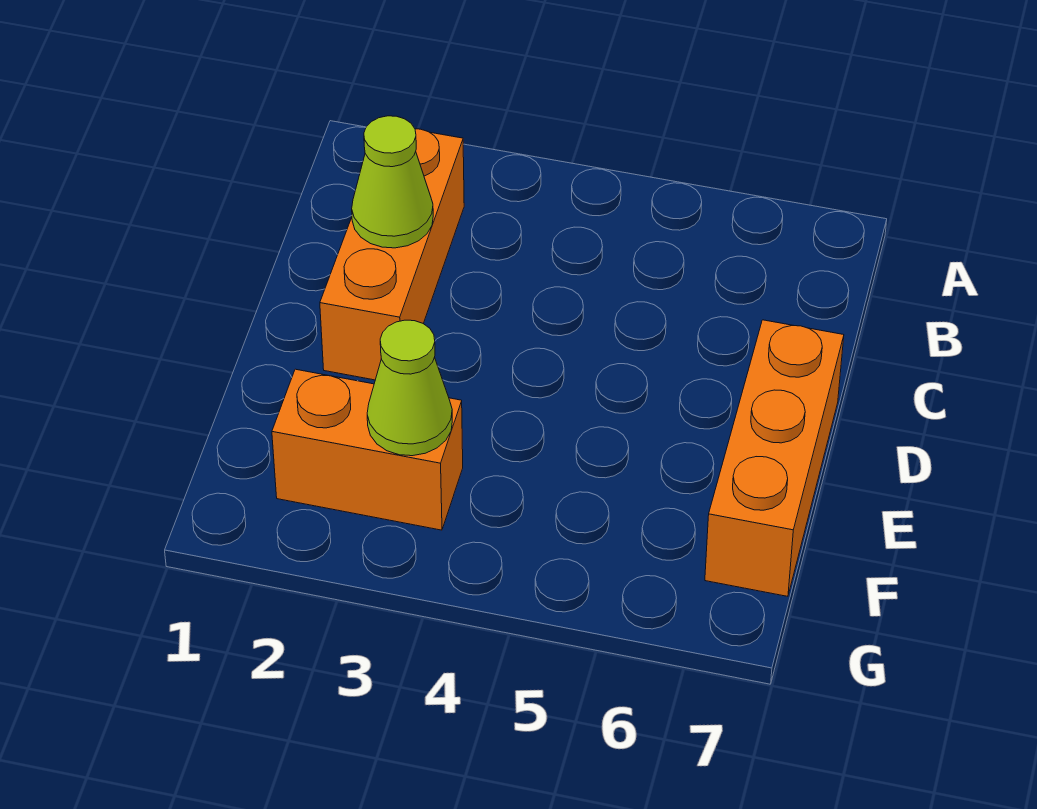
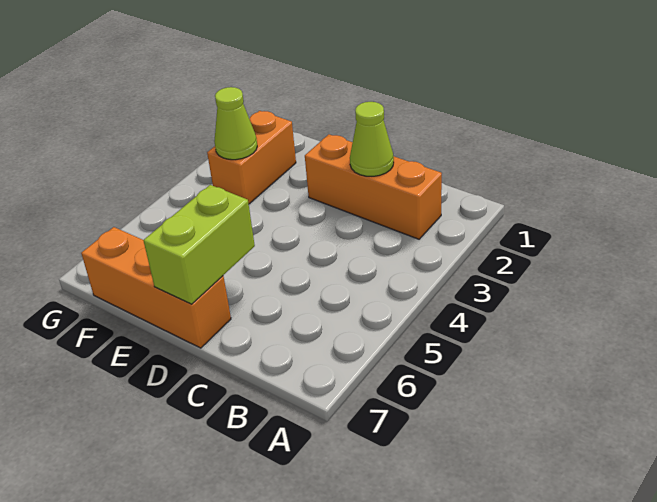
none -> lime brick D6:D7 level 2

